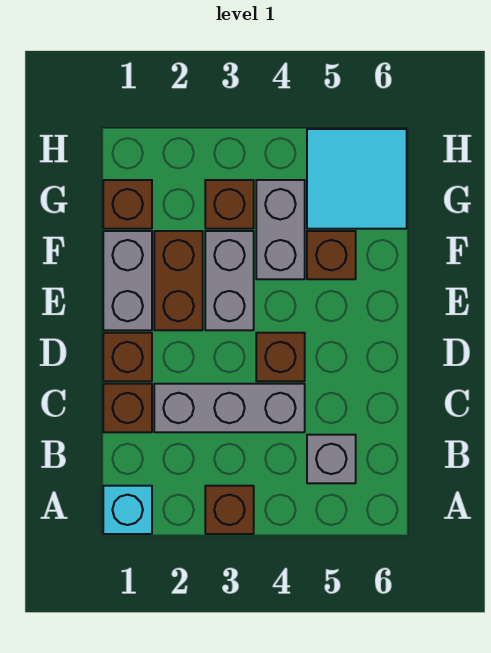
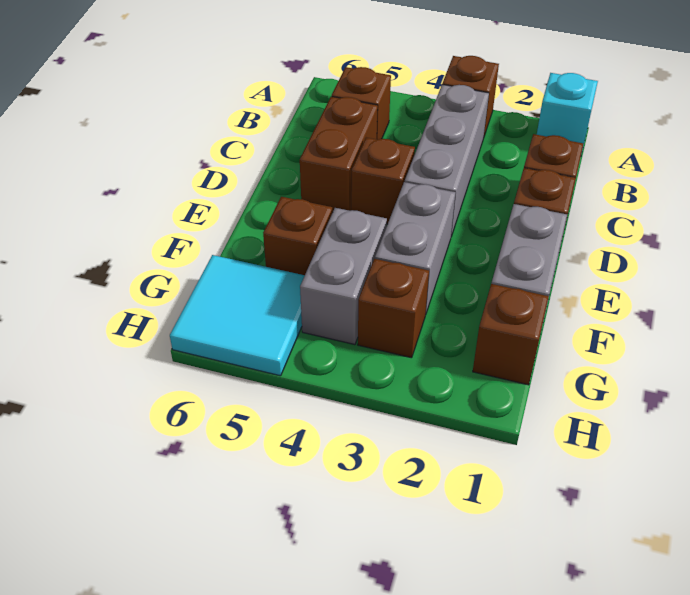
grey brick B5 level 1 -> brown brick B5 level 1
grey brick C2:C4 level 1 -> grey brick B3:D3 level 1
brown brick E2:F2 level 1 -> brown brick C5:D5 level 1

